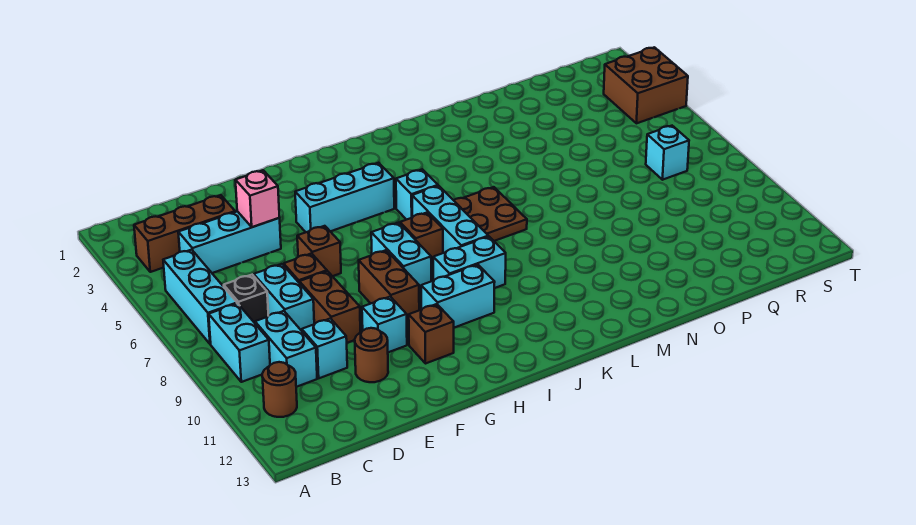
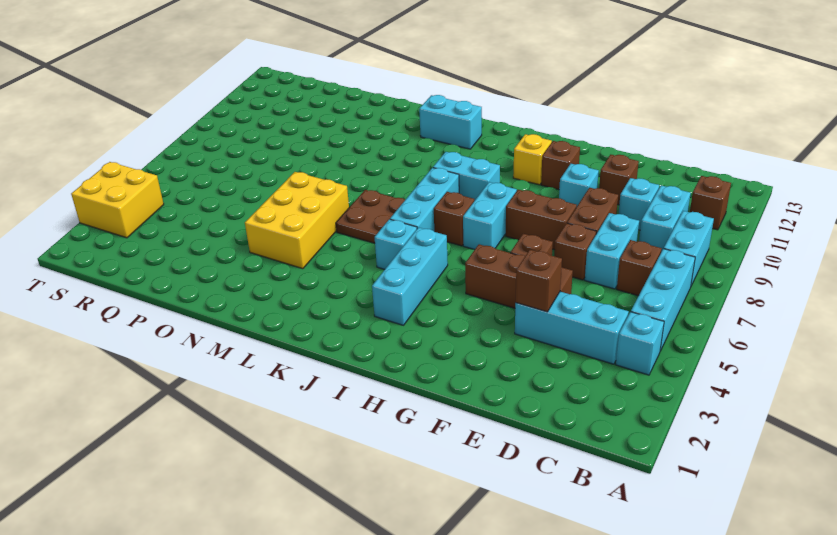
brown brick B3:D3 level 1 -> brown brick E5:G5 level 1
brown round brick B11 level 1 -> brown brick B11 level 1
black brick C7 level 1 -> brown brick C7 level 1
pink brick E4 level 2 -> brown brick E4 level 2
brown round brick E11 level 1 -> brown brick E11 level 1
cyan brick G4:I4 level 1 -> cyan brick I3:I5 level 1
brown brick G8:G9 level 1 -> brown brick F8:G8 level 1
cyan brick H10:I10 level 1 -> cyan brick K12:L12 level 1
none -> yellow brick H11 level 1
none -> yellow brick M4:N6 level 1
cyan brick R7 level 1 -> cyan brick B4 level 1
brown brick S3:T4 level 1 -> yellow brick S3:T4 level 1

